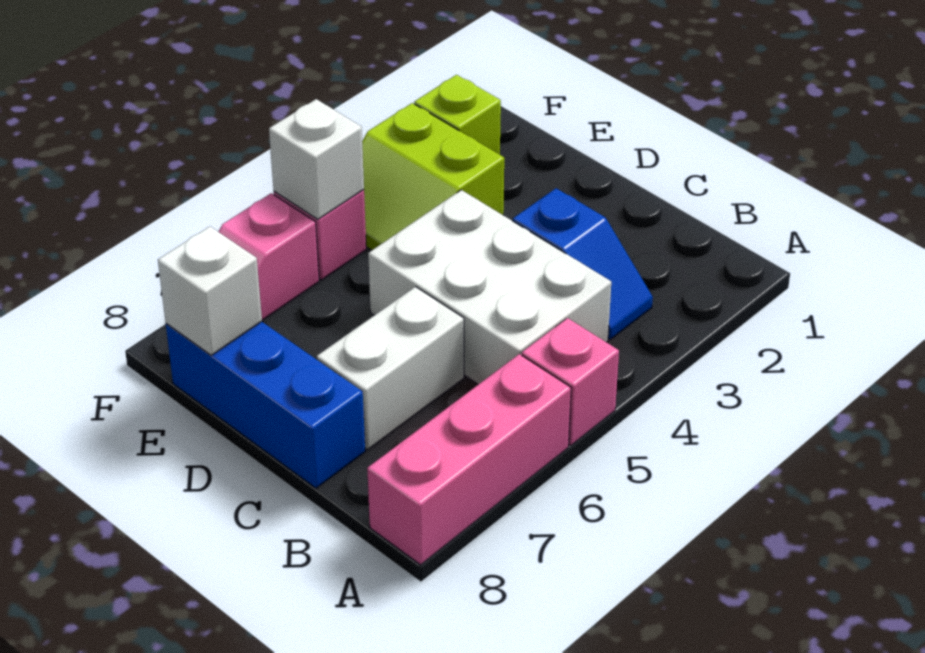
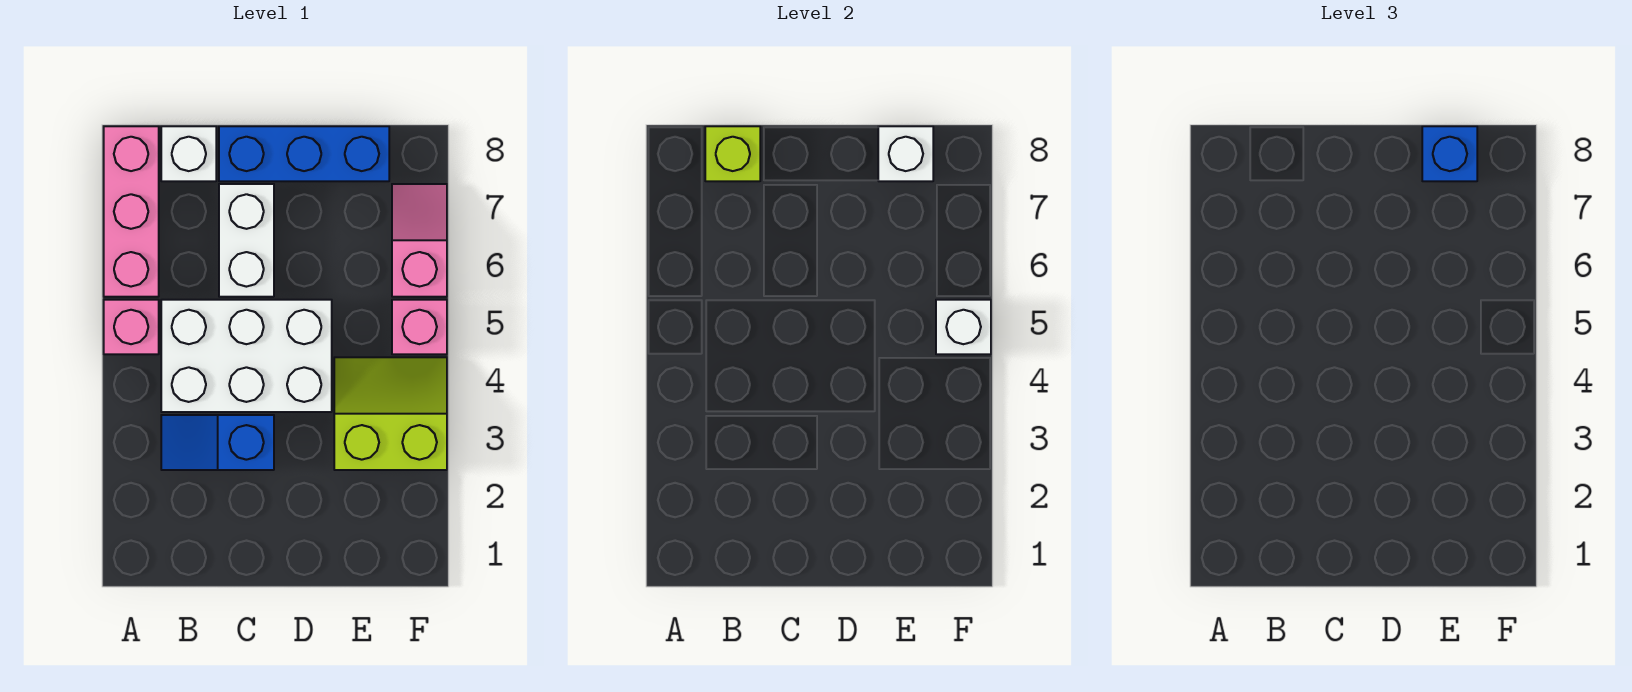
none -> white brick B8 level 1
none -> blue brick E8 level 3
lime brick F2 level 1 -> lime brick B8 level 2

